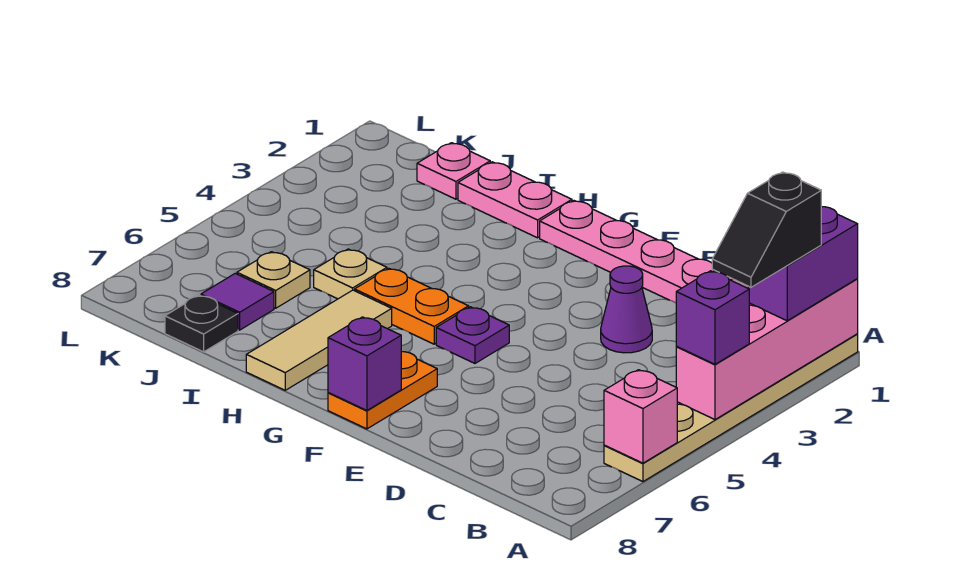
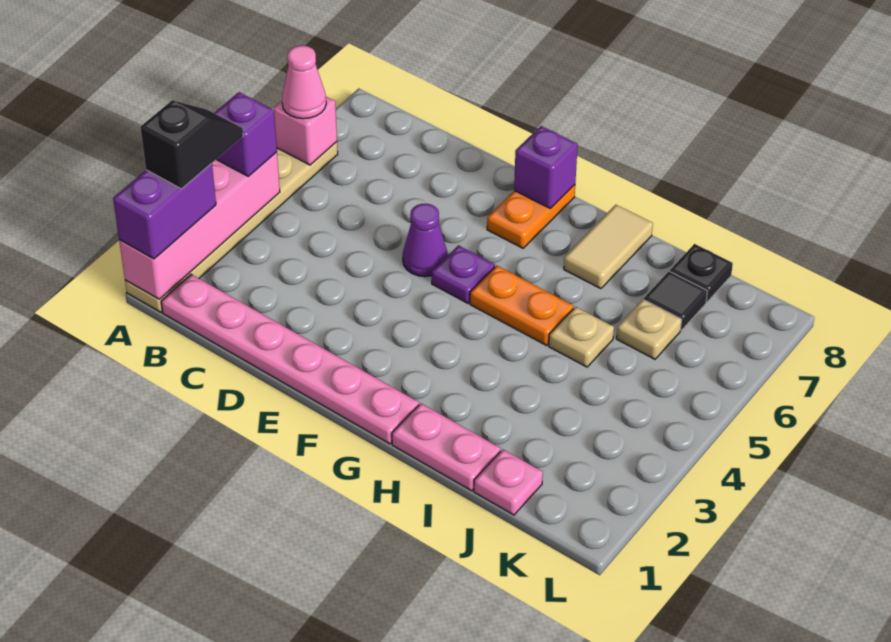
none -> pink cone A6 level 3
purple cone D3 level 1 -> purple cone E5 level 1
tan tile H6:H8 level 1 -> tan tile H7:H8 level 1
purple tile J7 level 1 -> black tile J7 level 1

